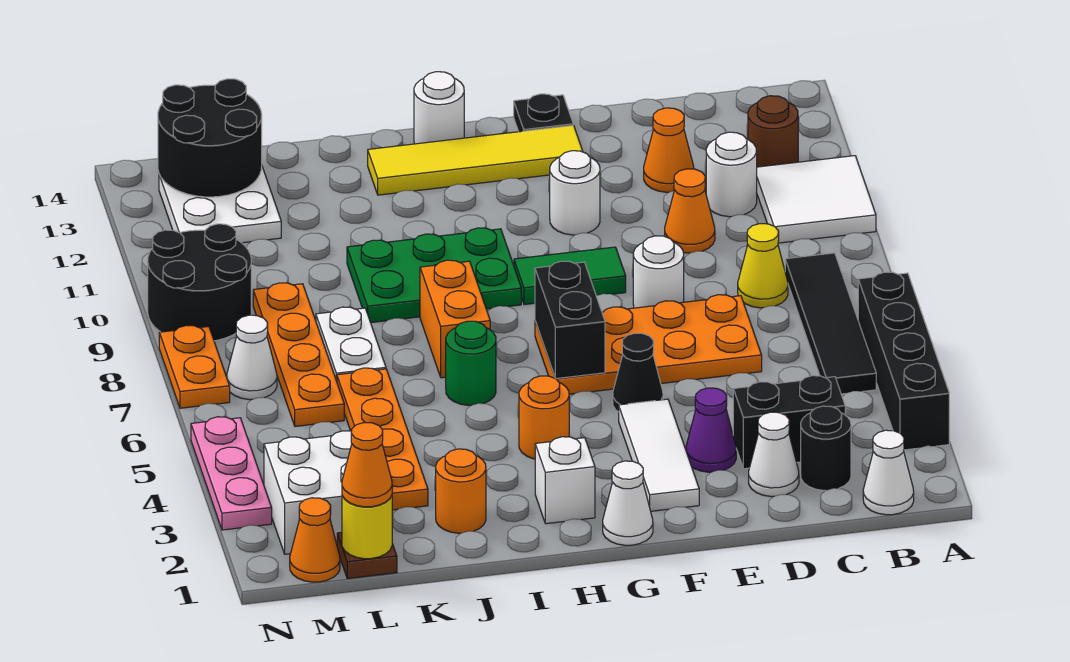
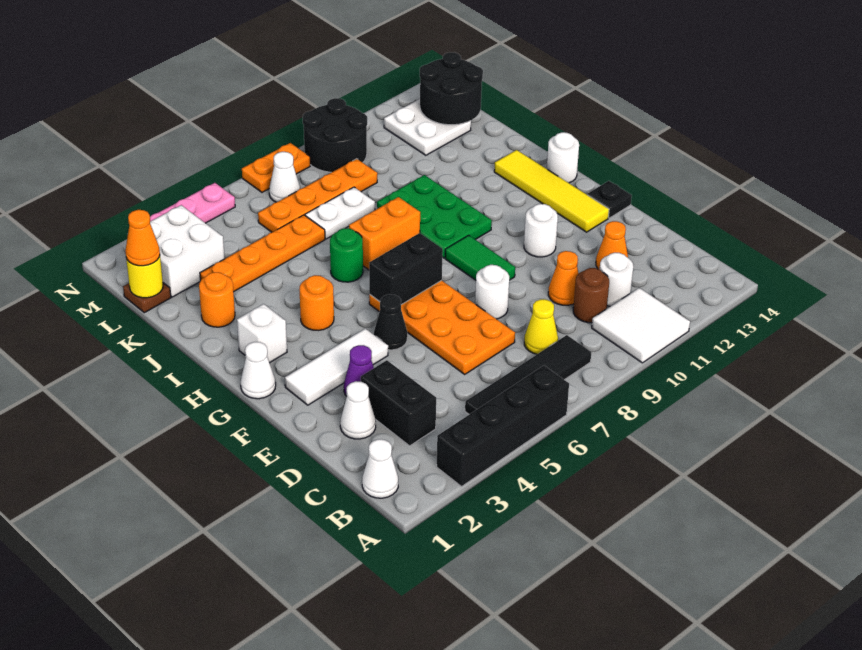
brown round brick B12 level 1 -> brown round brick C10 level 1
black round brick C2 level 1 -> none
orange cone M1 level 1 -> none

